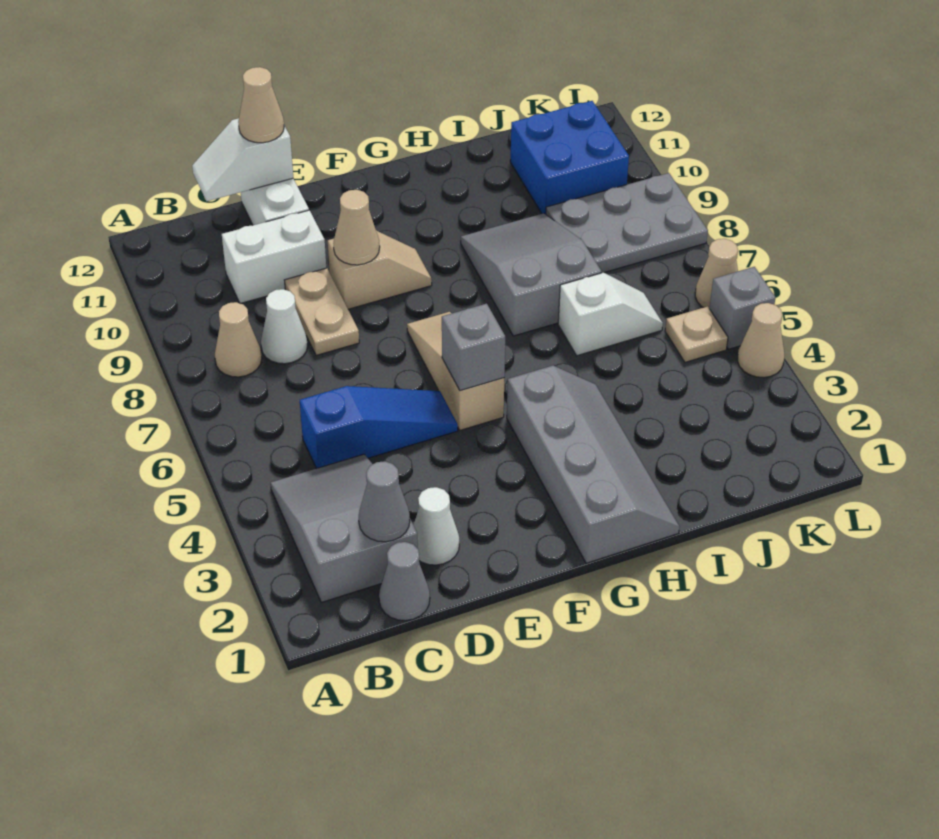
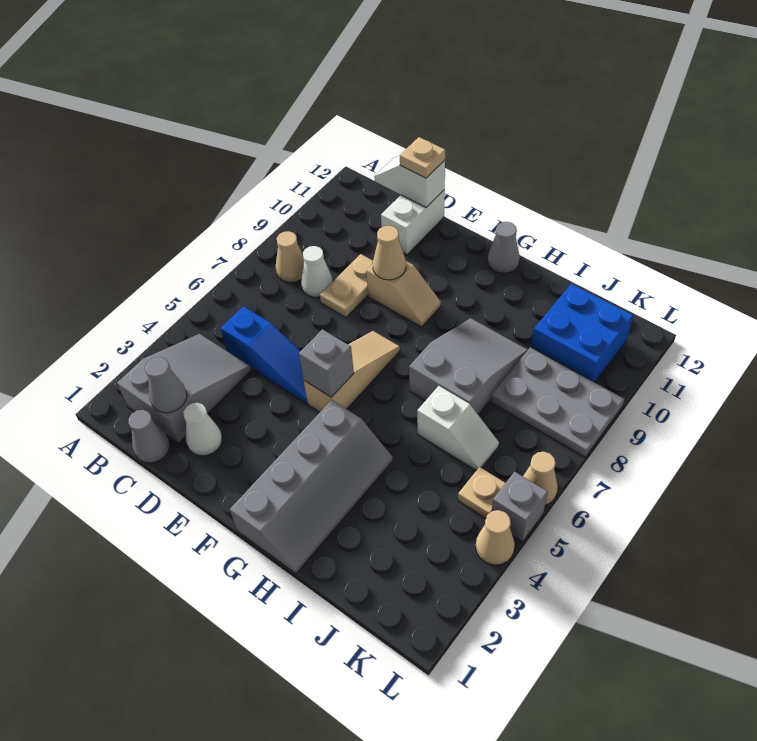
white brick C10:D10 level 1 -> none
tan cone D12 level 3 -> tan plate D12 level 3
none -> grey cone G12 level 1

